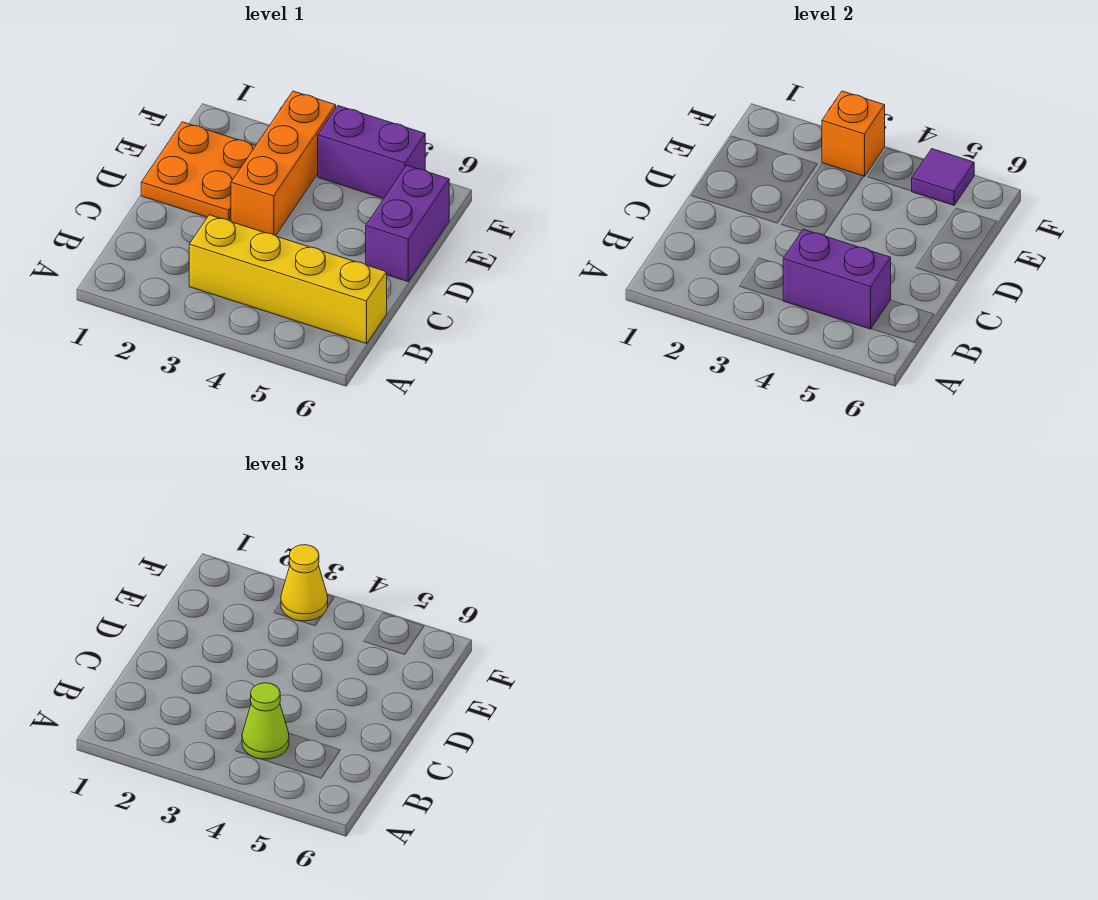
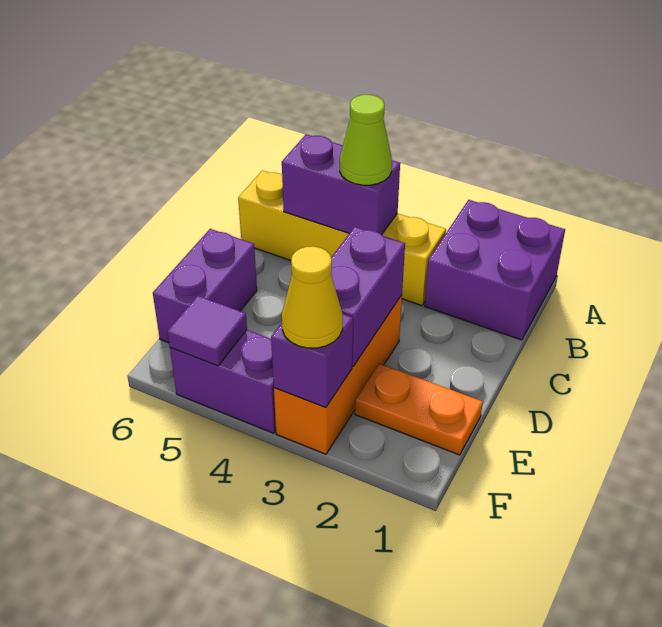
none -> purple brick A1:B2 level 1
orange plate D1:E2 level 1 -> orange plate E1:E2 level 1
none -> purple brick D3:E3 level 2
orange brick F3 level 2 -> purple brick F3 level 2

